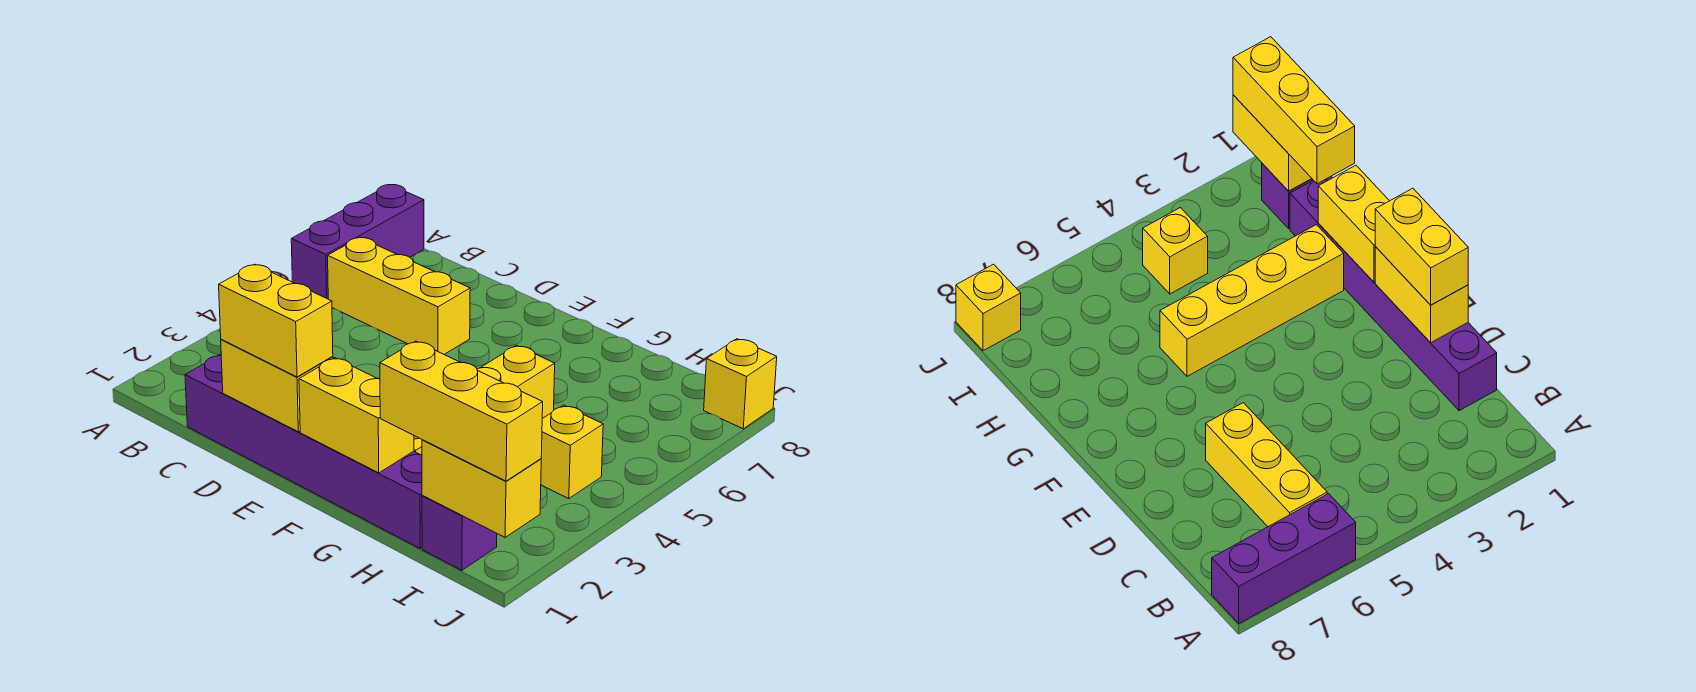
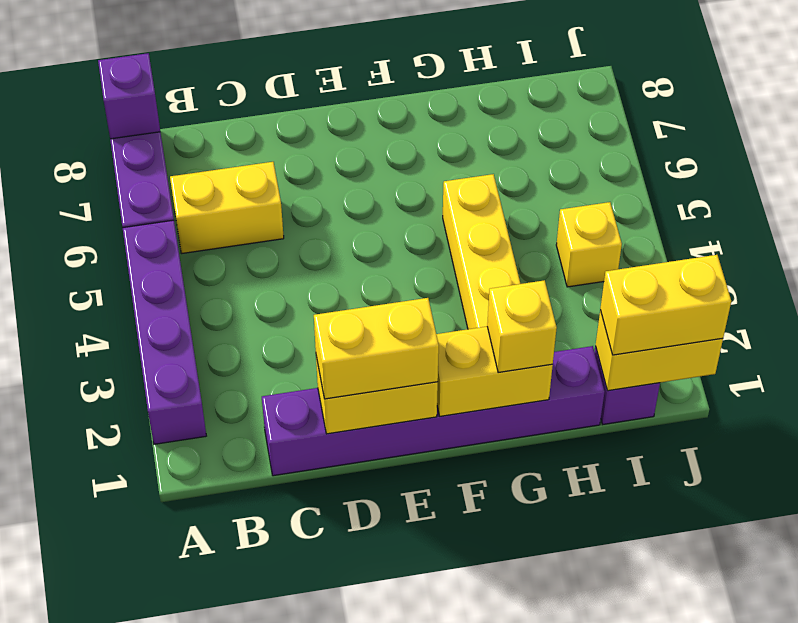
none -> purple brick A2:A5 level 1
none -> purple brick A8 level 2
yellow brick B6:D6 level 1 -> yellow brick B6:C6 level 1
yellow brick H1:J1 level 3 -> yellow brick I1:J1 level 3
yellow brick J8 level 1 -> yellow brick G1 level 3

